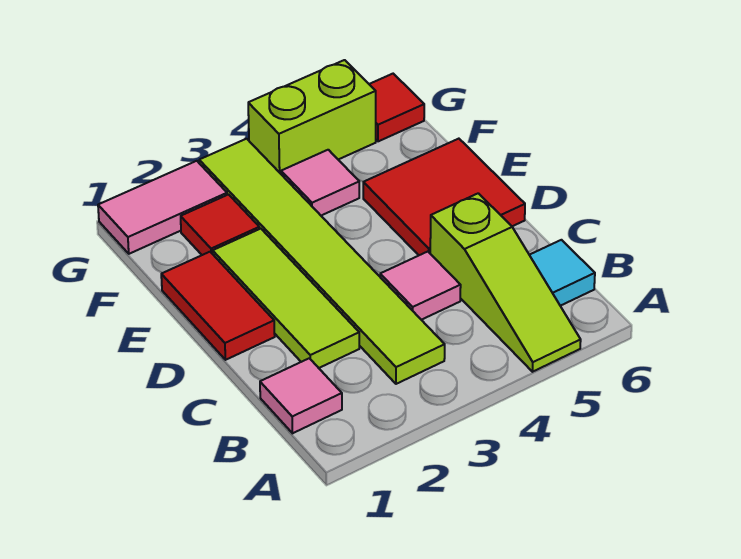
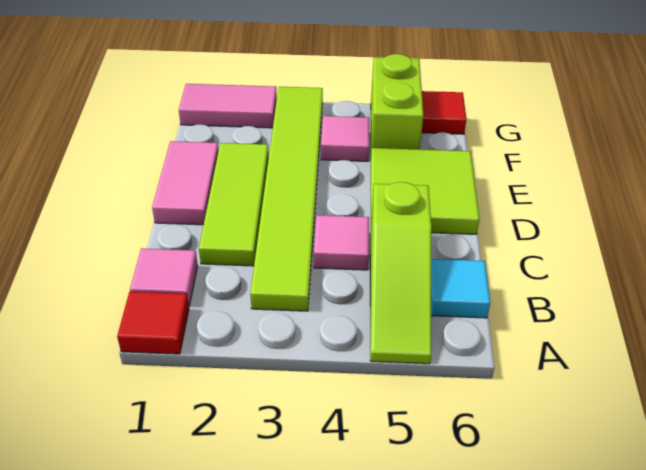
red tile D1:E1 level 1 -> pink tile D1:E1 level 1
red tile D5:E6 level 1 -> lime tile D5:E6 level 1
red tile F2 level 1 -> red tile A1 level 1
lime brick G4:G5 level 1 -> lime brick F5:G5 level 1

